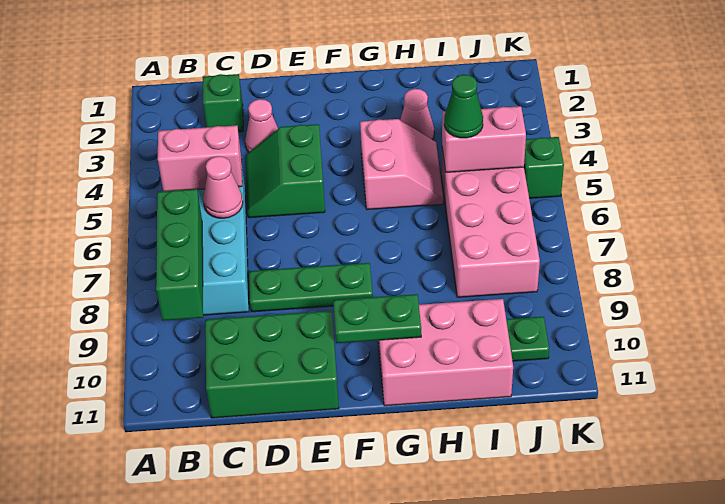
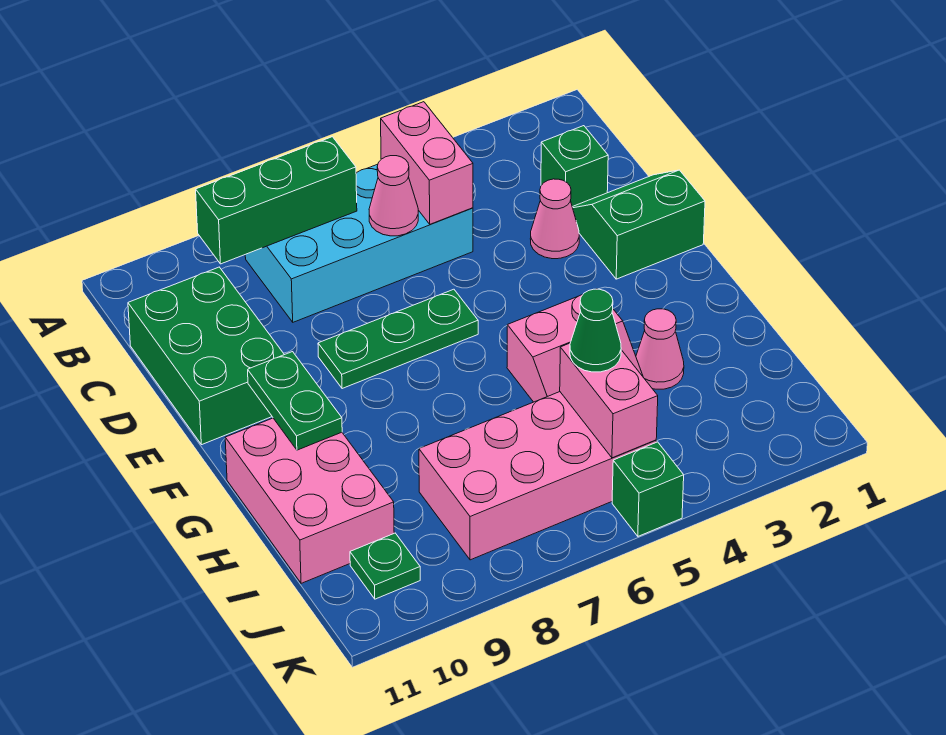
green slope D4:E5 level 1 top E -> green slope D1:E2 level 1 top E
green plate D8:F8 level 1 -> green plate E6:E8 level 1

